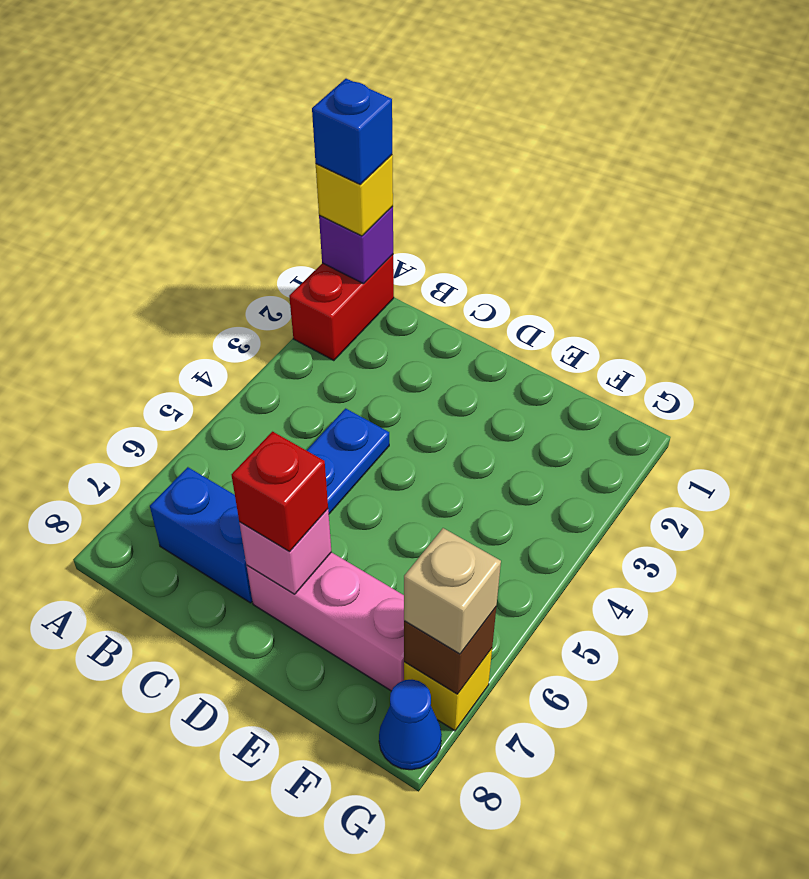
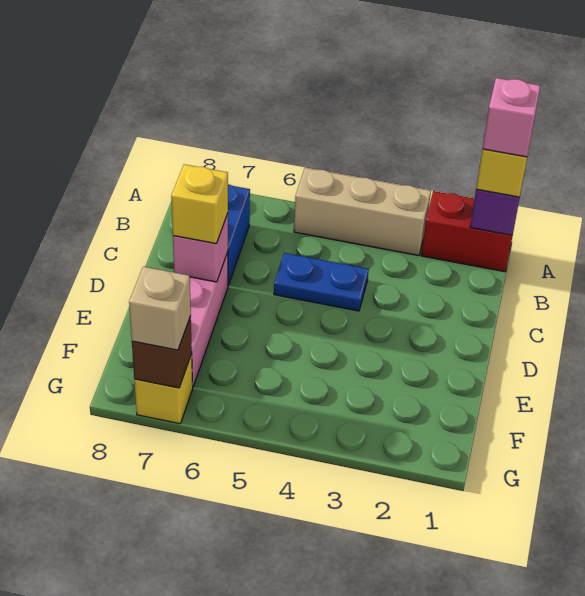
blue brick A1 level 4 -> pink brick A1 level 4
none -> tan brick A3:A5 level 1
red brick D7 level 3 -> yellow brick D7 level 3
blue cone G8 level 1 -> none

